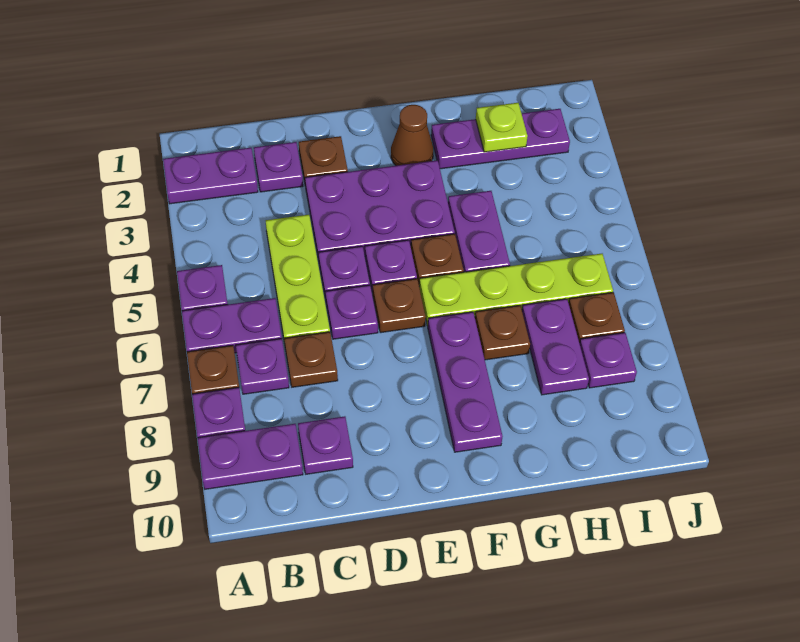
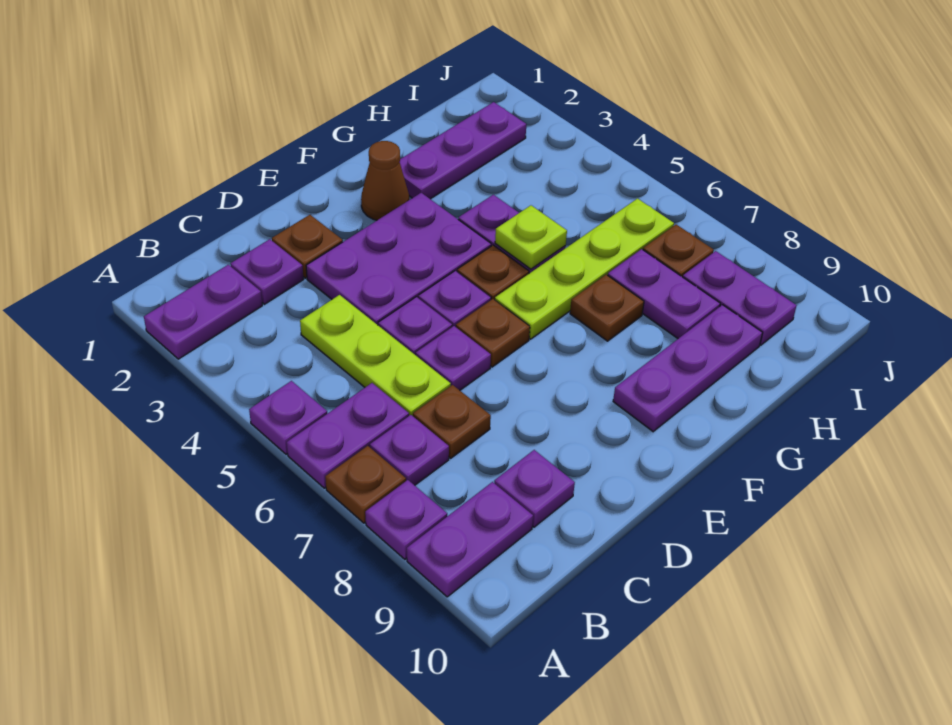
purple plate F7:F9 level 1 -> purple plate F9:H9 level 1
lime plate H2 level 2 -> lime plate G5 level 2
purple plate I8 level 1 -> purple plate I8:I9 level 1

